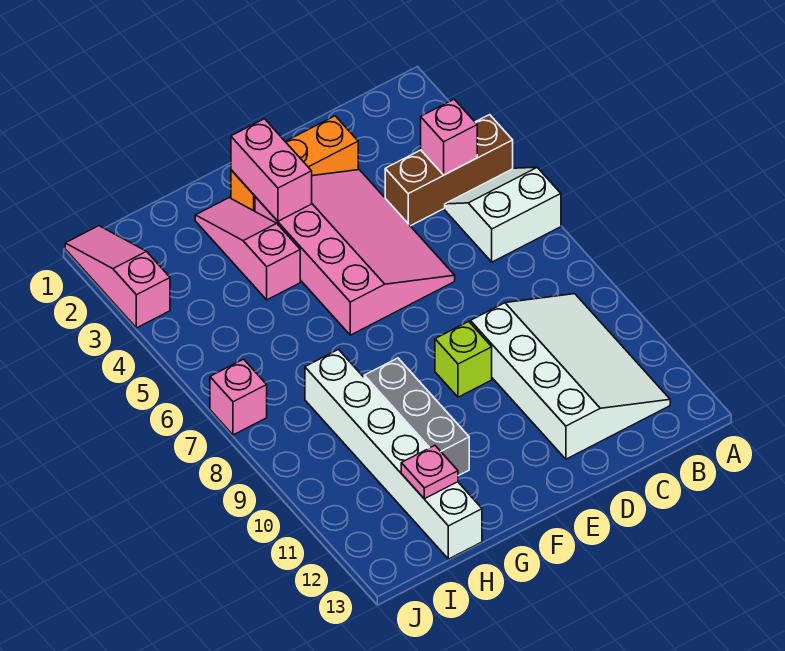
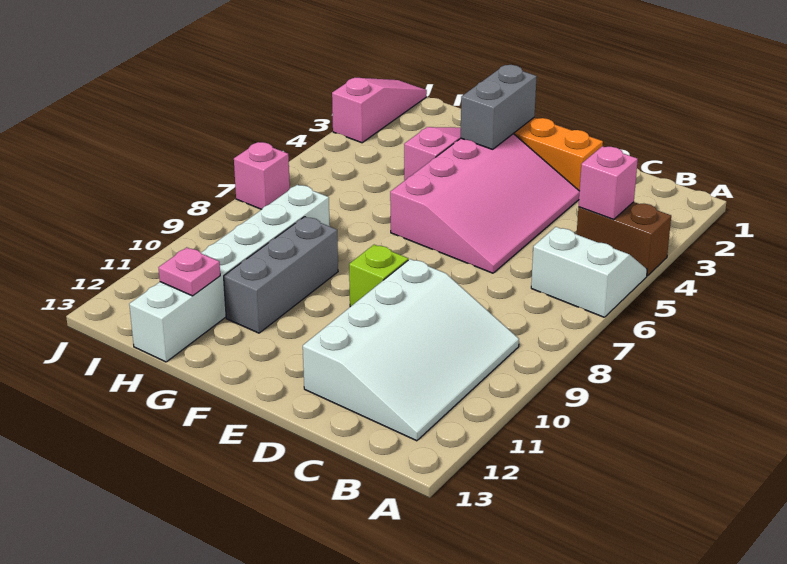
brown brick A4:C4 level 1 -> brown brick A4:B4 level 1
pink brick F2:F3 level 2 -> grey brick F2:F3 level 2

